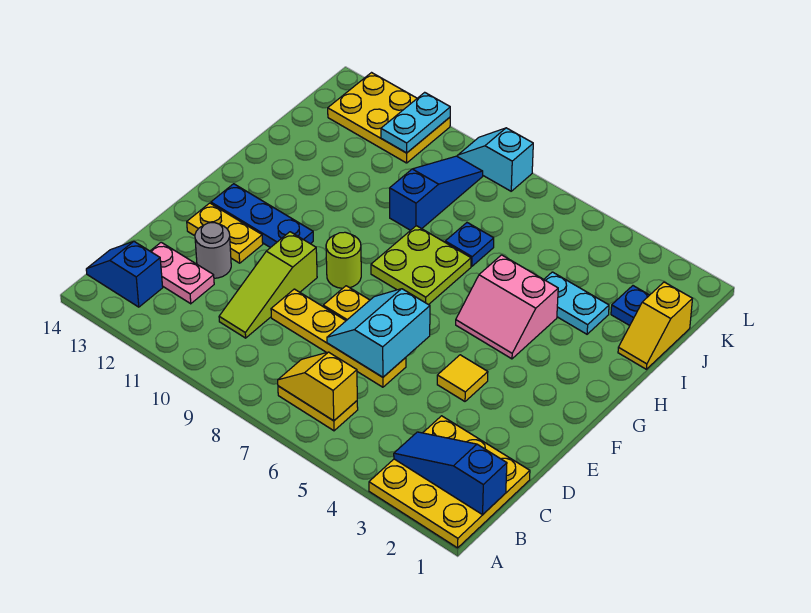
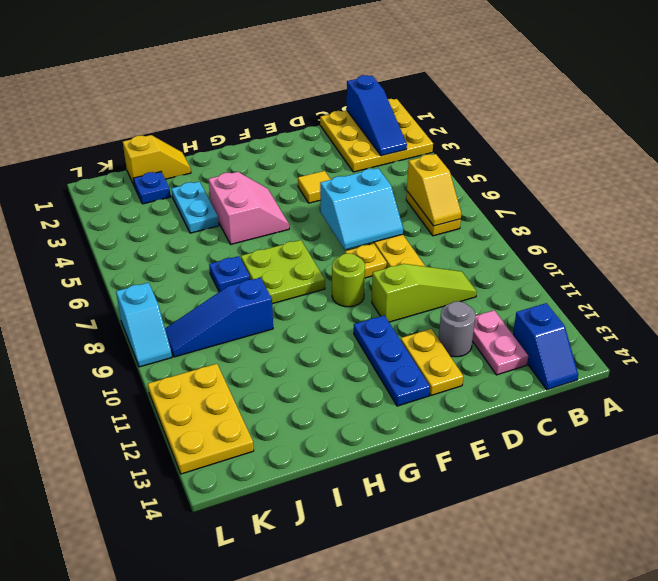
cyan plate K11:L11 level 2 -> none

